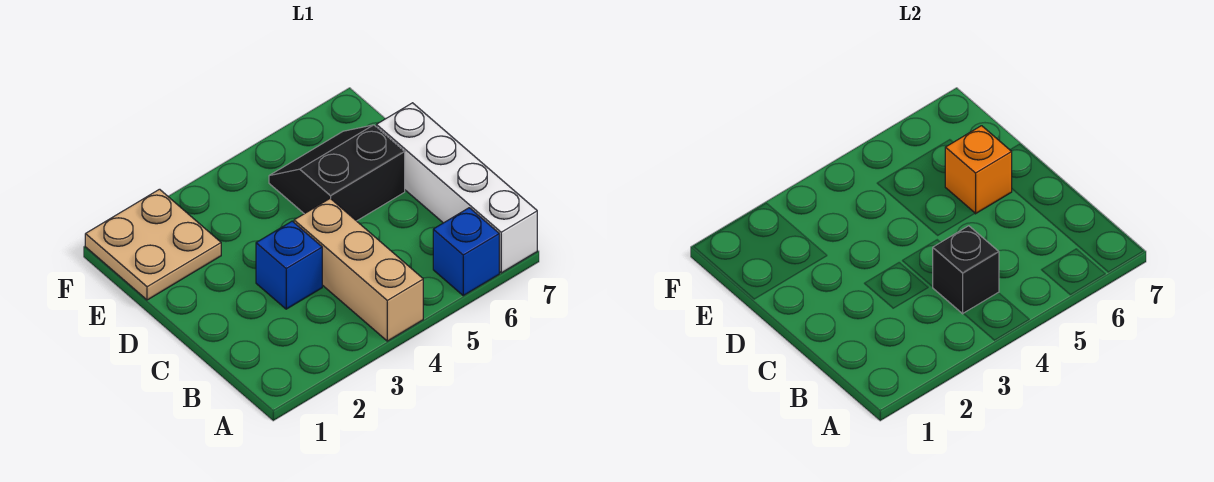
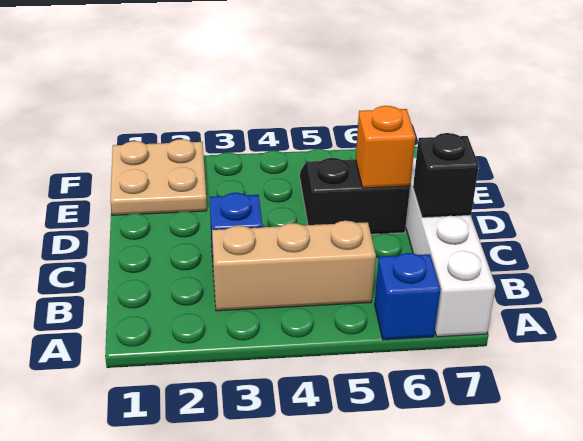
tan brick A4:C4 level 1 -> tan brick B3:B5 level 1
black brick B4 level 2 -> black brick C7 level 2

